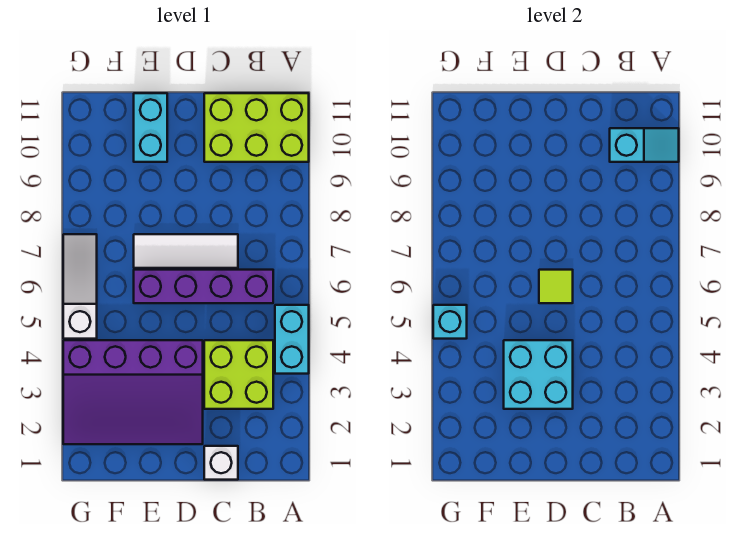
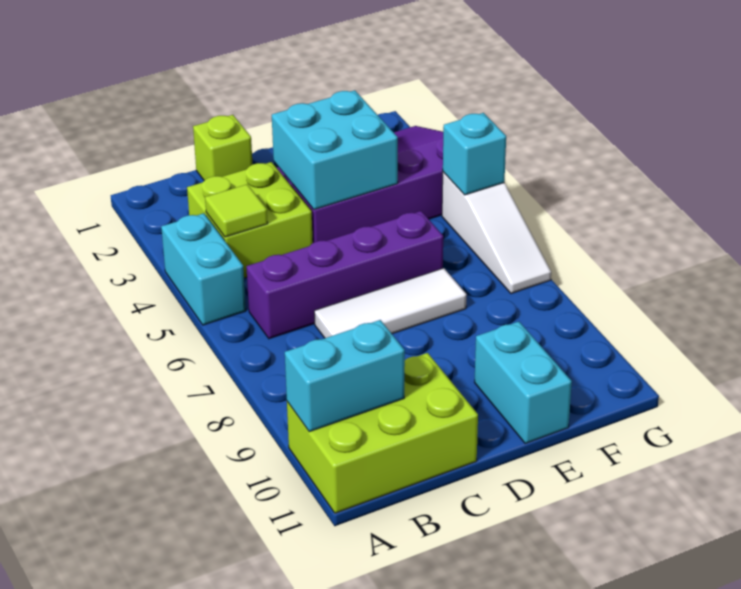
cyan slope A10:B10 level 2 top B -> cyan brick A10:B10 level 2
white brick C1 level 1 -> lime brick C1 level 1
lime tile D6 level 2 -> lime tile B4 level 2

